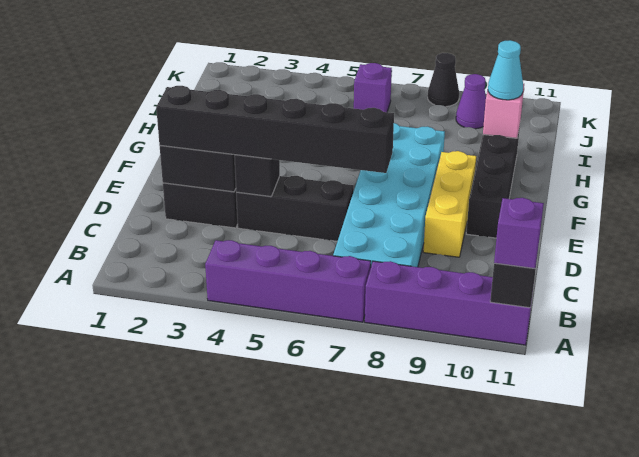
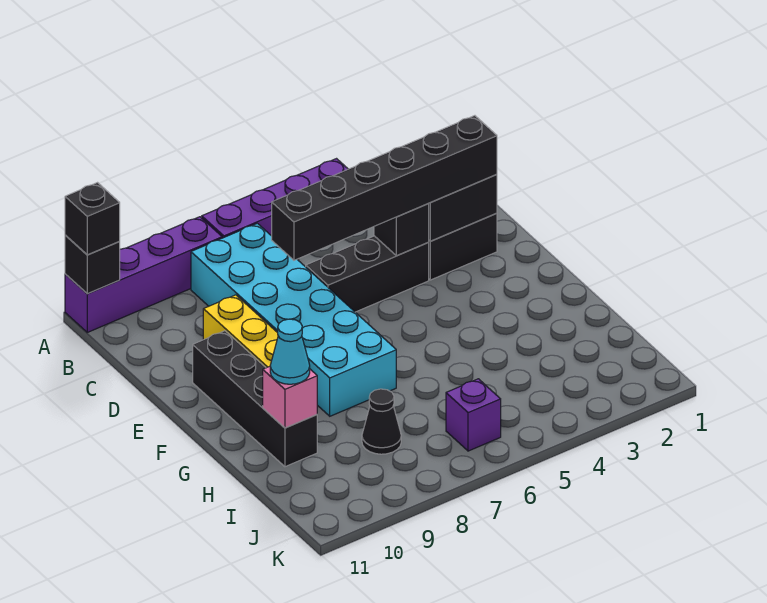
purple brick A11 level 3 -> black brick A11 level 3
purple cone J9 level 1 -> none
black cone K8 level 1 -> black cone I8 level 1

